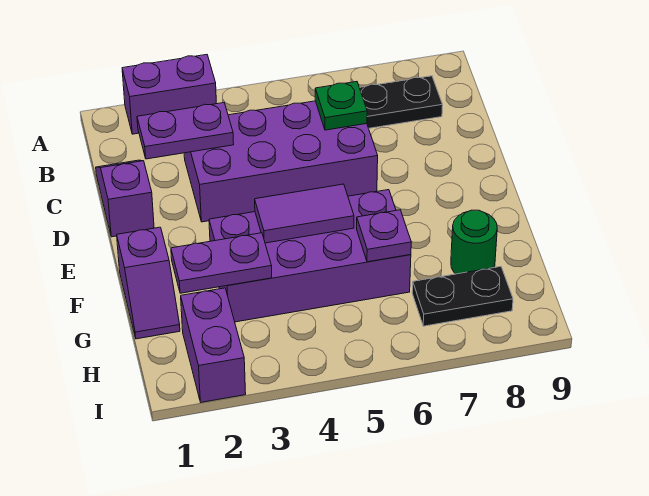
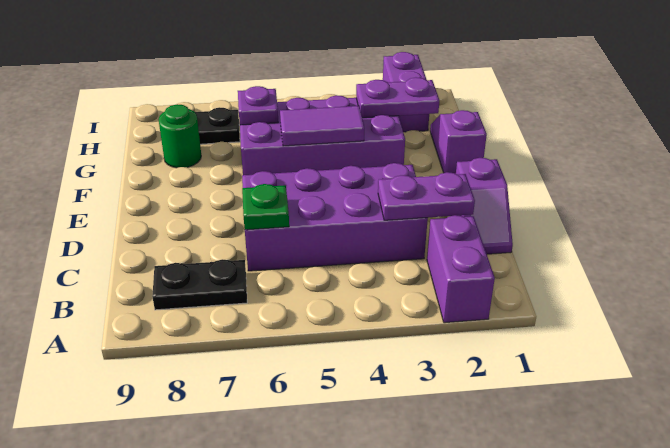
purple brick A2:A3 level 1 -> purple brick A2:B2 level 1

